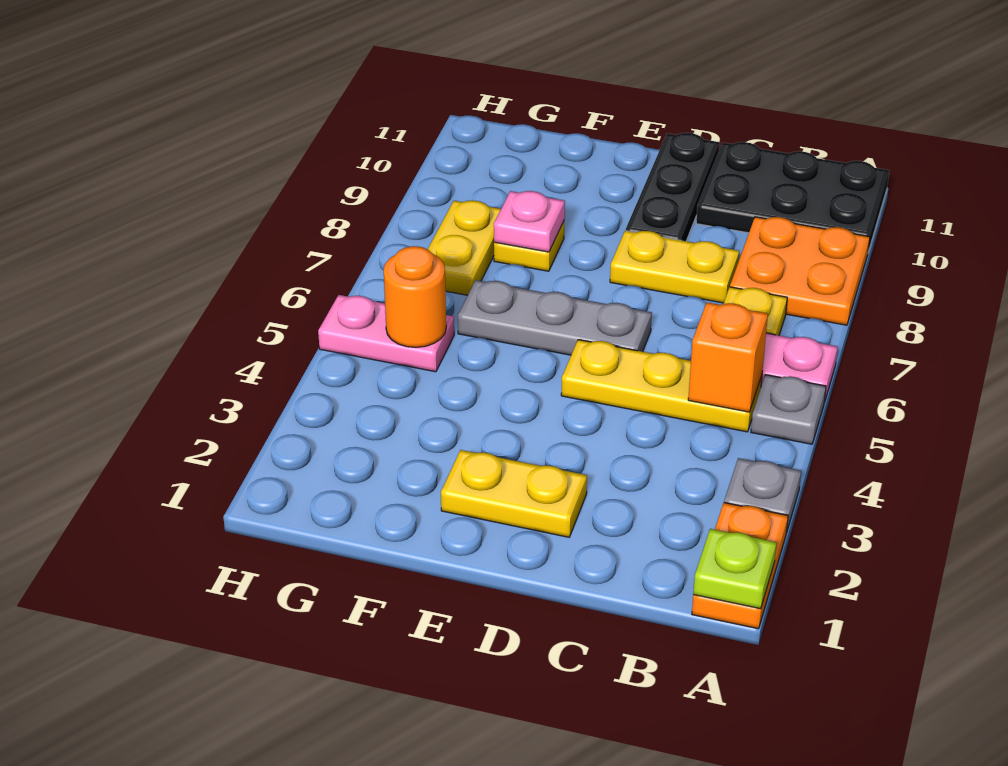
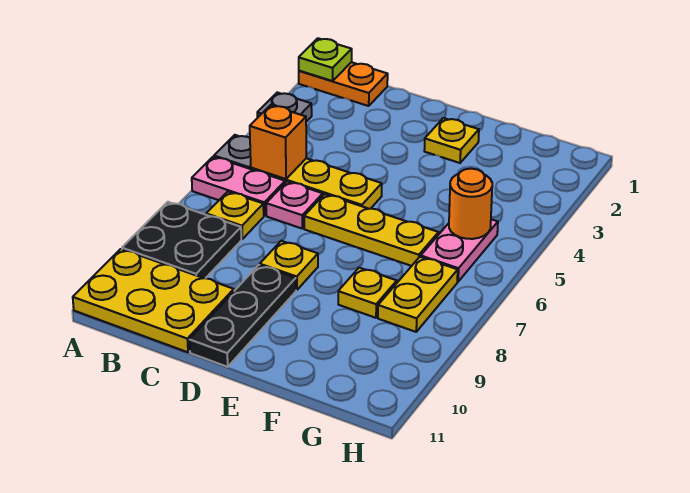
orange plate A1:A2 level 1 -> orange plate A1:B1 level 1
orange plate A8:B9 level 1 -> black plate A8:B9 level 1
black plate A10:C11 level 1 -> yellow plate A10:C11 level 1
yellow plate C8:D8 level 1 -> yellow plate D8 level 1
yellow plate D2:E2 level 1 -> yellow plate E2 level 1
grey plate D6:F6 level 1 -> yellow plate D6:F6 level 1
pink plate F8 level 2 -> pink plate C6 level 1
pink plate G5:H5 level 1 -> pink plate G5:G6 level 1

